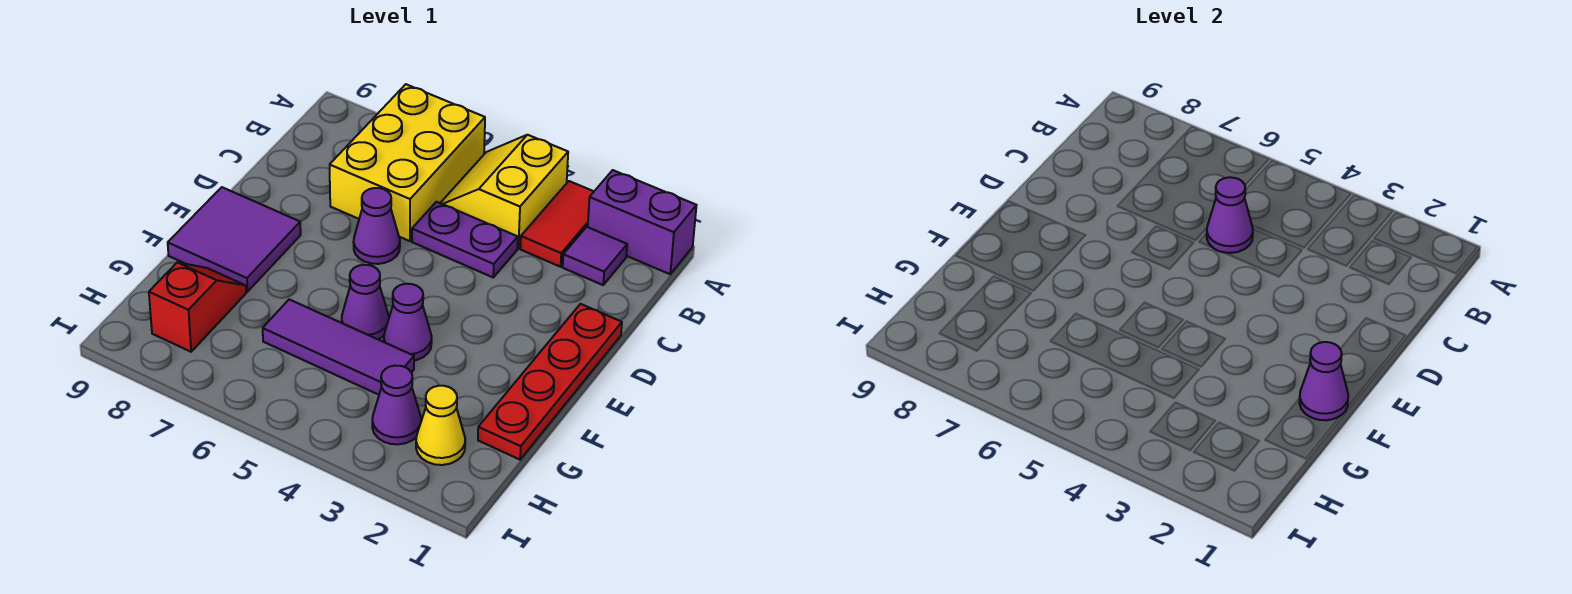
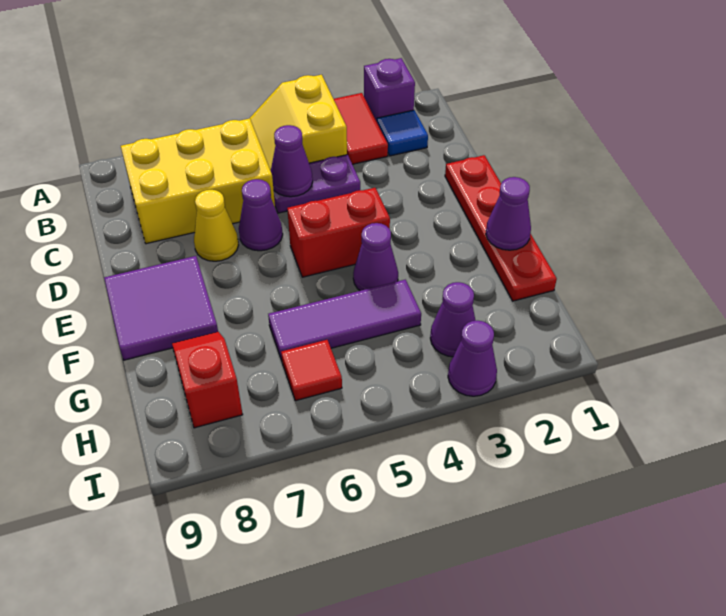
purple brick A1:A2 level 1 -> purple brick A2 level 1
yellow brick A6:C7 level 1 -> yellow brick B6:C8 level 1
purple tile B2 level 1 -> blue tile B2 level 1
none -> red brick E4:E5 level 1
purple cone F5 level 1 -> purple cone I3 level 1
yellow cone H2 level 1 -> yellow cone D7 level 1
none -> red tile H6 level 1

